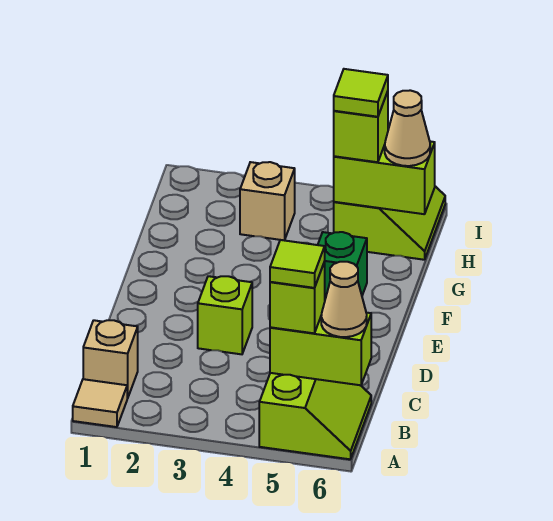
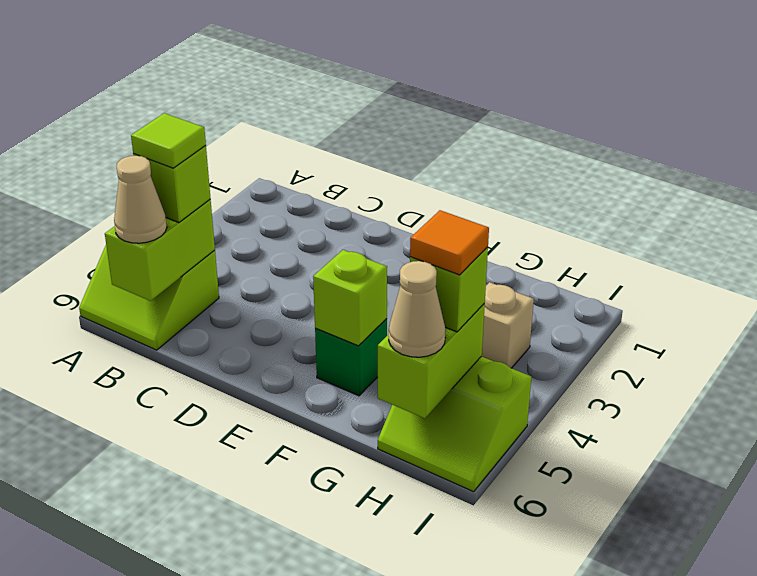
tan tile A1 level 1 -> none
tan brick B1 level 1 -> none
lime brick D3 level 1 -> lime brick F5 level 2
lime tile H5 level 4 -> orange tile H5 level 4

